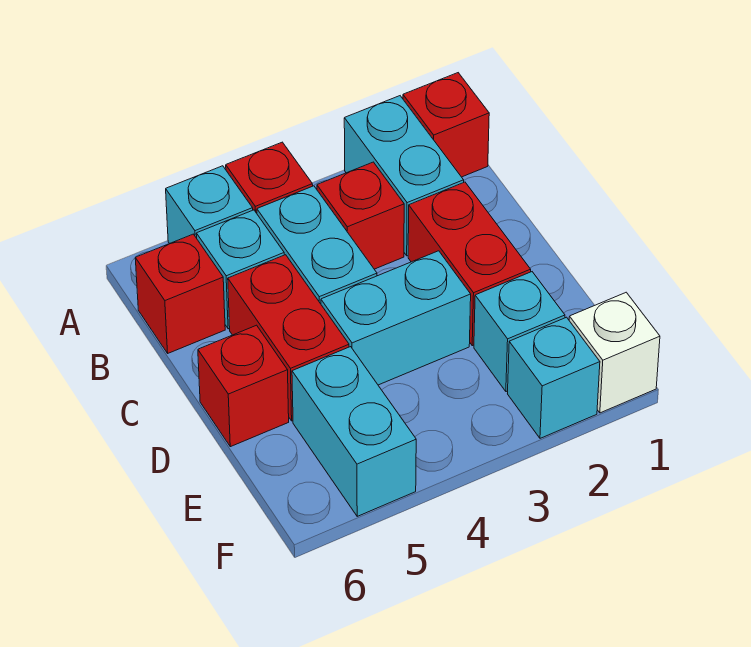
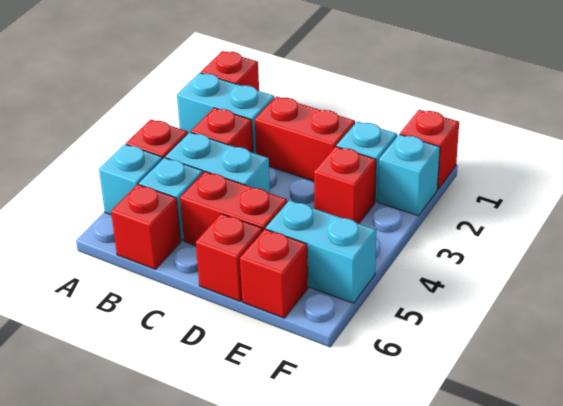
cyan brick D3:D4 level 1 -> none
none -> red brick E3 level 1
none -> red brick E6 level 1
white brick F1 level 1 -> red brick F1 level 1

